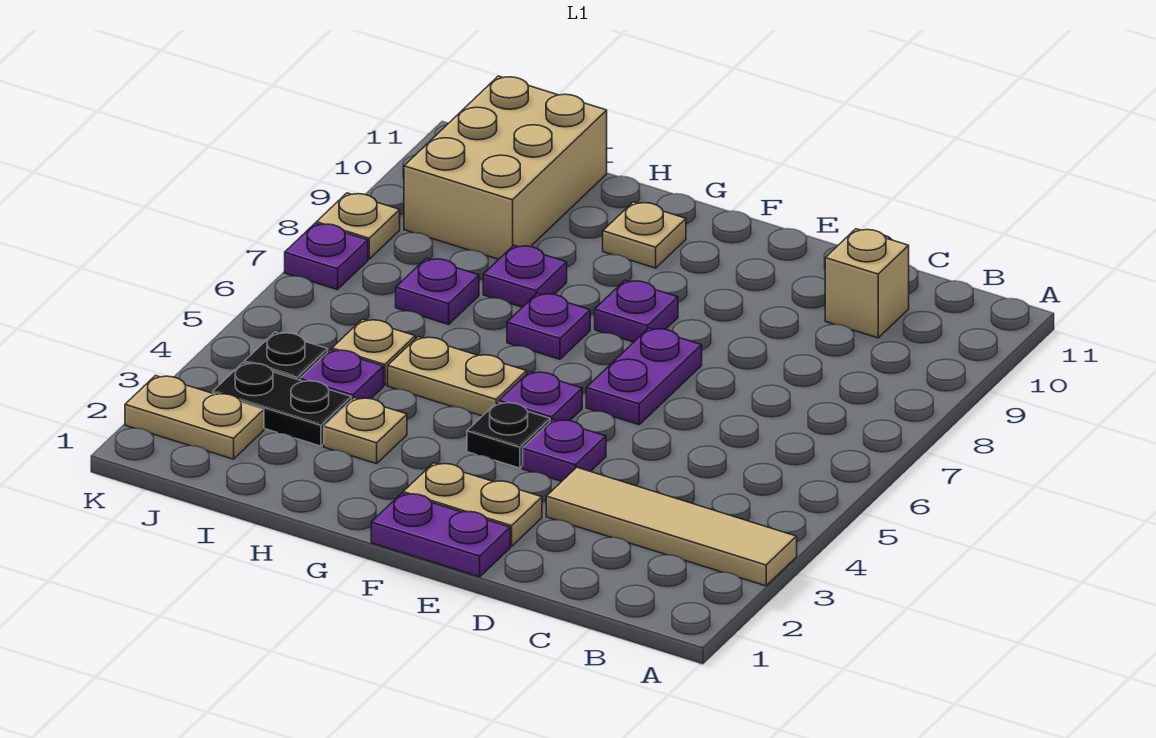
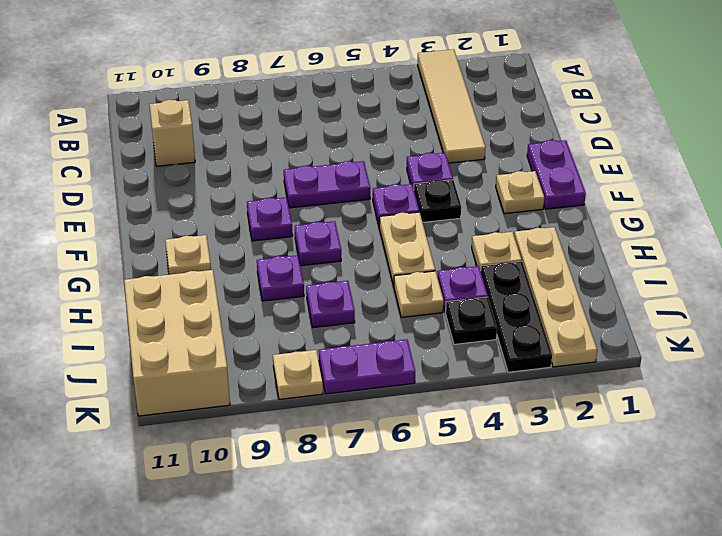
tan plate E2:F2 level 1 -> tan plate F2 level 1
black plate I3:J3 level 1 -> black plate I3:K3 level 1
tan brick I9:J11 level 1 -> tan brick I10:K11 level 1
tan plate J2:K2 level 1 -> tan plate H2:K2 level 1
purple plate K7 level 1 -> purple plate K6:K7 level 1

